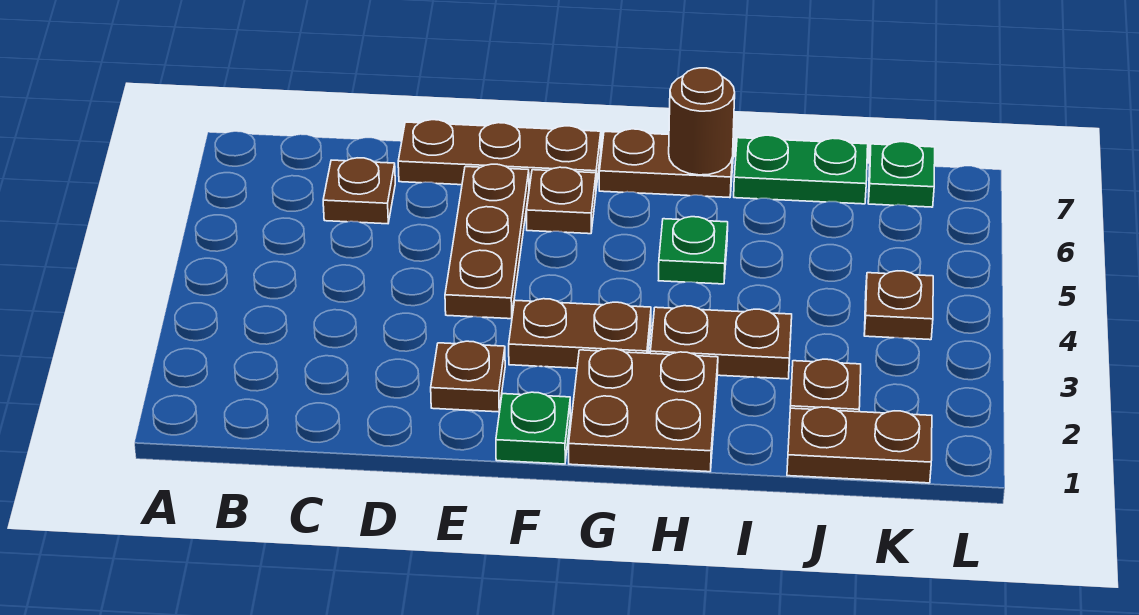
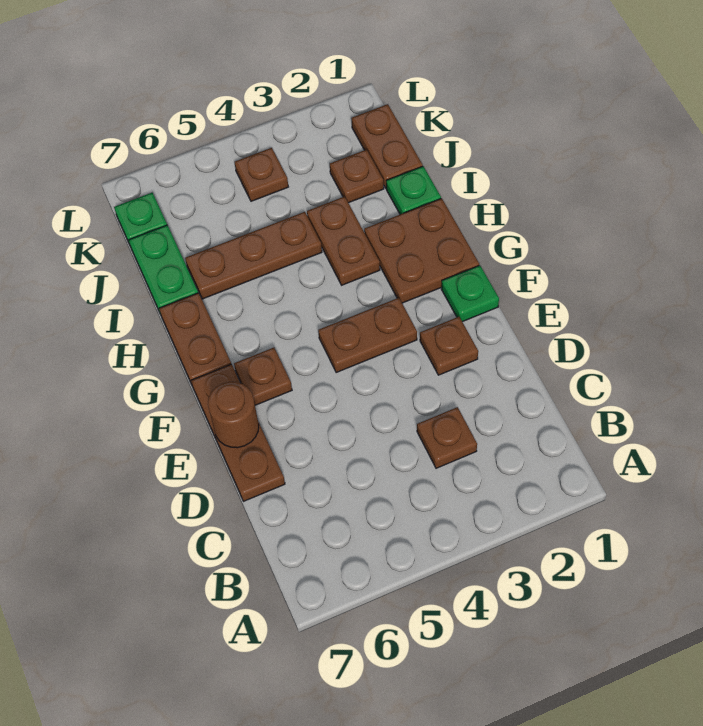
brown plate C6 level 1 -> brown plate C3 level 1
brown plate E4:E6 level 1 -> brown plate I4:I6 level 1
brown plate F3:G3 level 1 -> brown plate F3:F4 level 1
green plate H5 level 1 -> green plate I1 level 1
brown round brick H7 level 2 -> brown round brick E7 level 2

